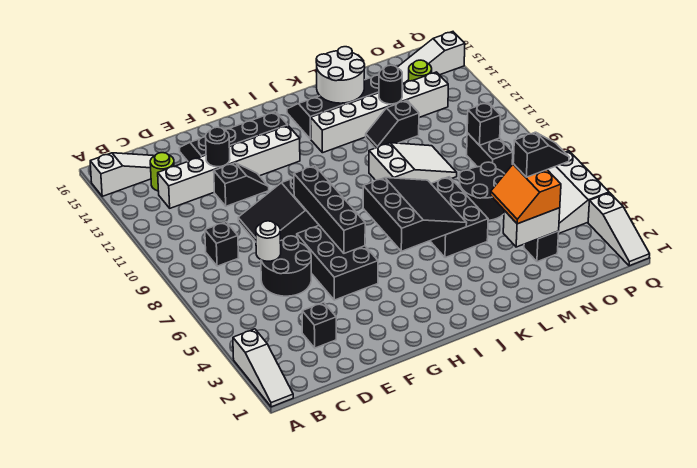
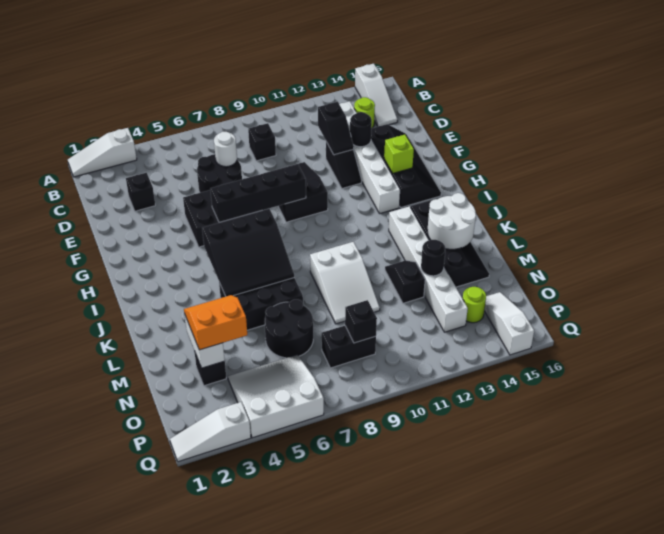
none -> lime brick G14 level 2
black slope N4:O4 level 4 top N -> black slope D12:E12 level 2 top D

